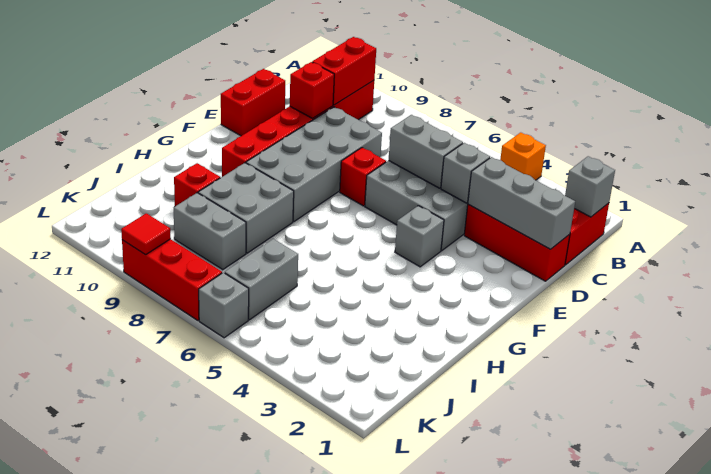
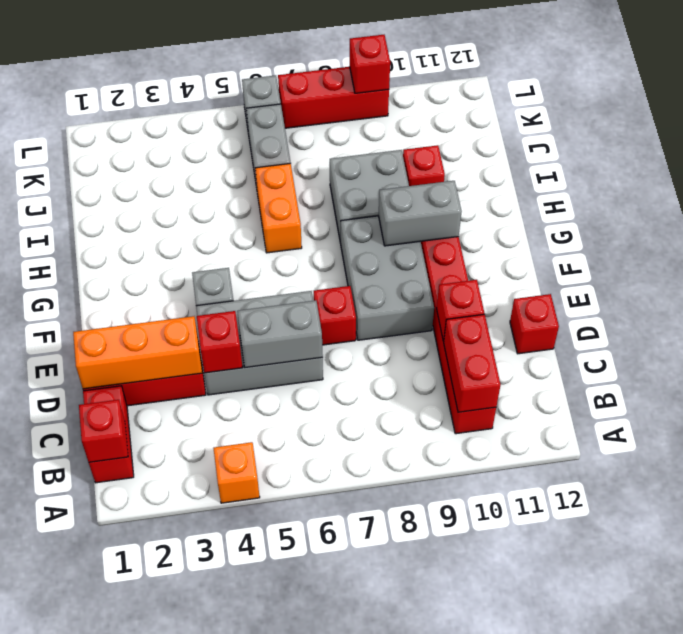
grey brick B1 level 2 -> red brick B1 level 2
grey brick D1:D3 level 2 -> orange brick D1:D3 level 2
grey brick D4 level 2 -> red brick D4 level 2
grey brick D8:G9 level 1 -> grey brick E8:G9 level 1
red brick D12:E12 level 1 -> red brick D12 level 1
none -> orange brick H6:I6 level 1
grey brick J8:J9 level 1 -> grey brick G9:G10 level 2
red tile L9 level 2 -> red brick L9 level 2

